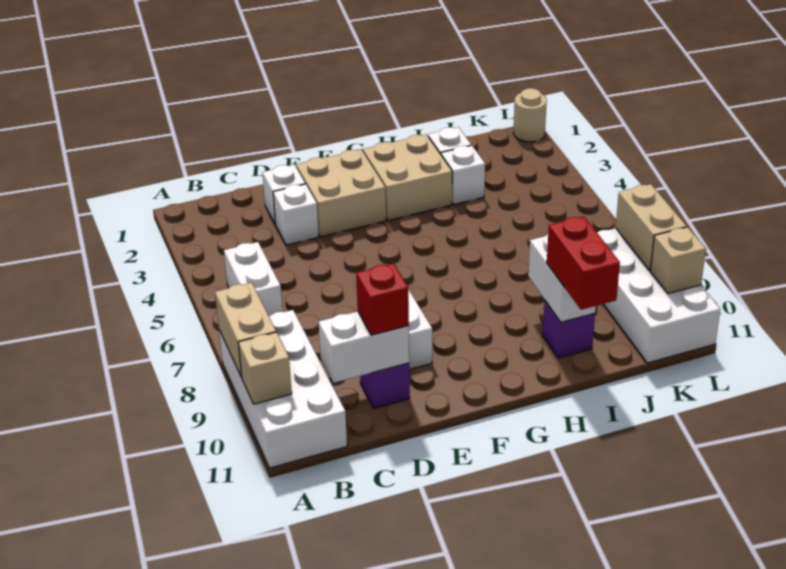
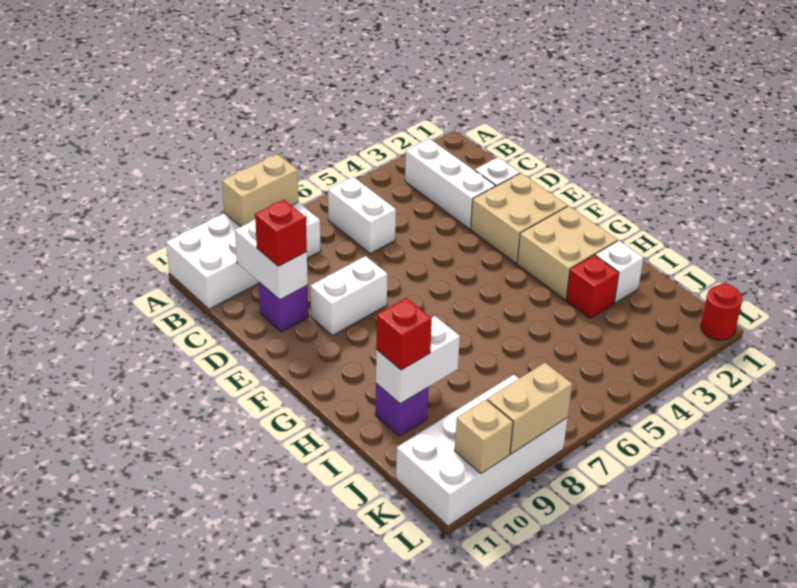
tan brick A10 level 2 -> none
white brick B5:B6 level 1 -> white brick B6:C6 level 1
white brick D3 level 1 -> white brick B3:D3 level 1
white brick I3 level 1 -> red brick I3 level 1
red brick I10:I11 level 3 -> red brick I10 level 3
tan round brick L1 level 1 -> red round brick L1 level 1

